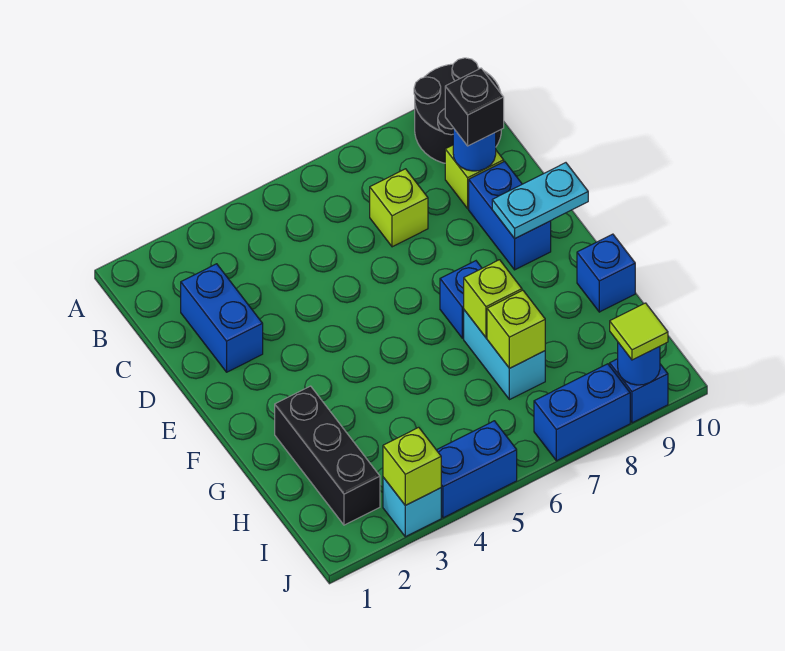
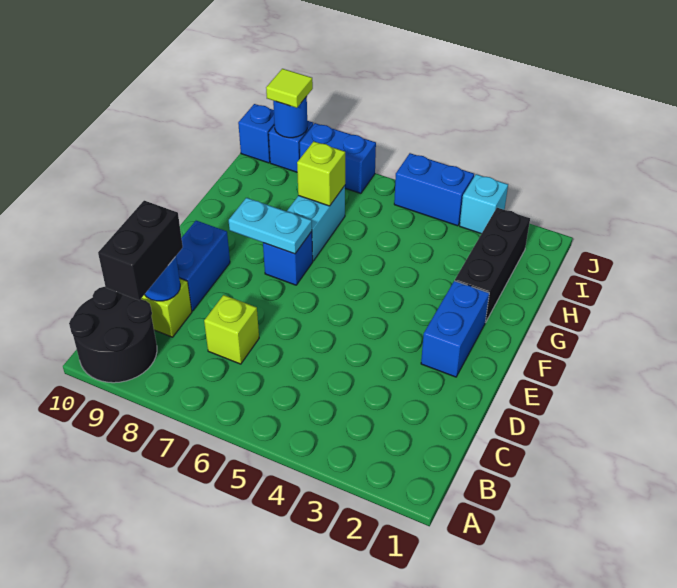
blue brick C2:D2 level 1 -> blue brick E2:F2 level 1
black brick C9 level 3 -> black brick B9:C9 level 3
cyan plate E9:E10 level 2 -> cyan plate F7:F8 level 2
lime brick G7 level 2 -> none
blue brick G10 level 1 -> blue brick J10 level 1
lime brick J3 level 2 -> none

